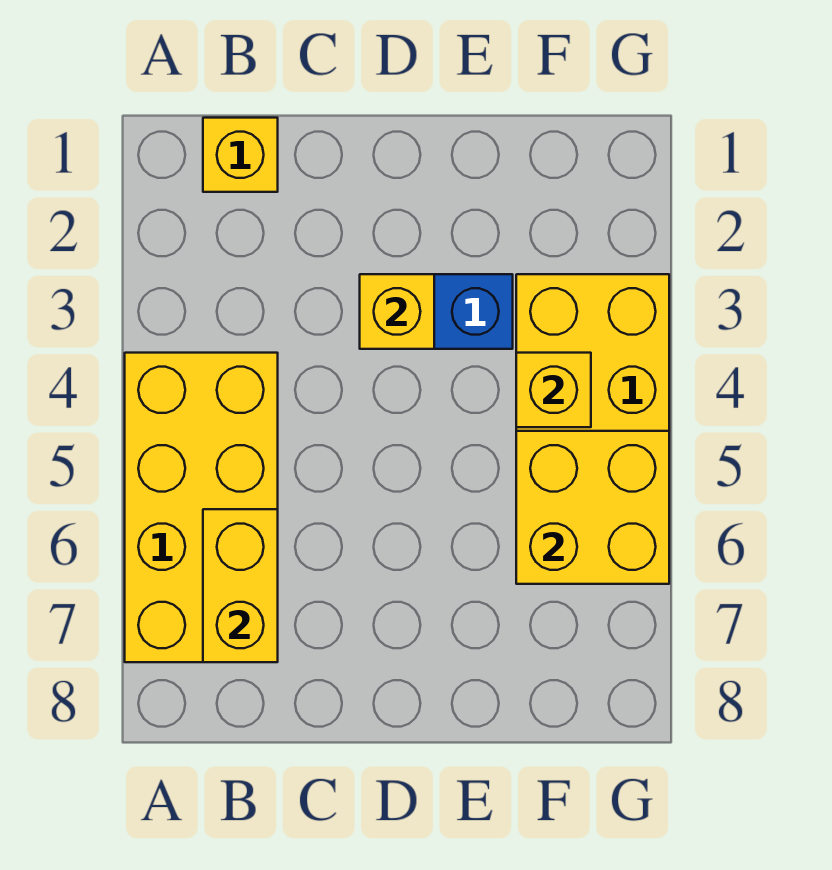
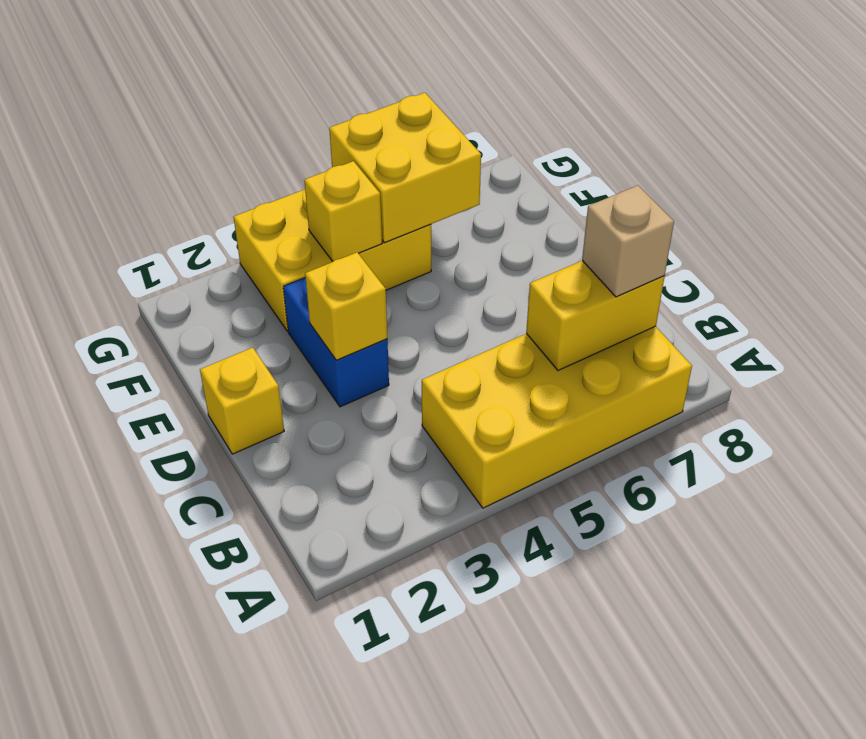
yellow brick B1 level 1 -> yellow brick D1 level 1
none -> tan brick B7 level 3

